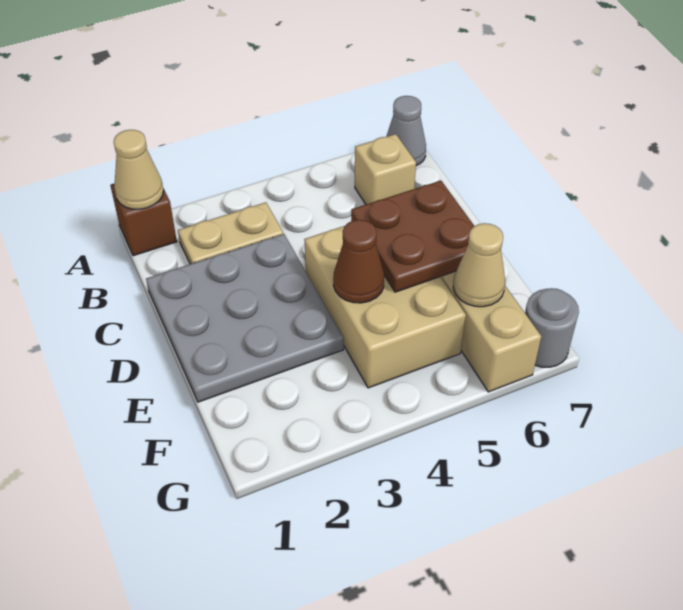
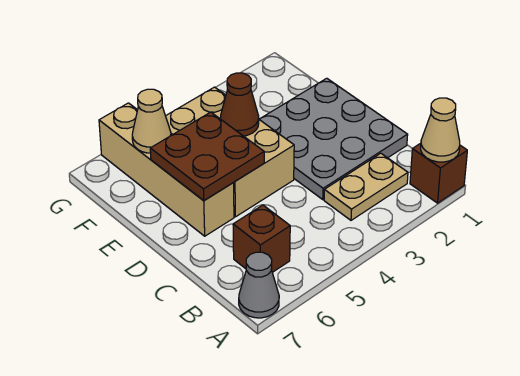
tan brick B6 level 1 -> brown brick B6 level 1
grey round brick G7 level 1 -> none

